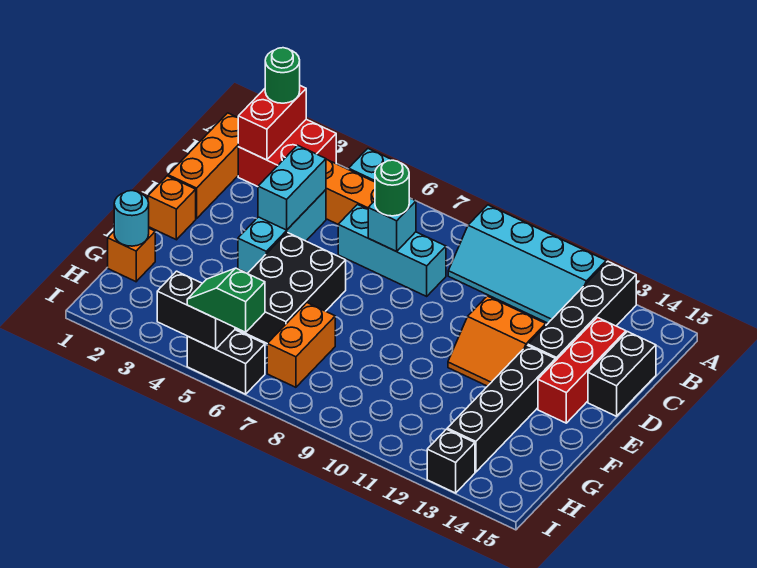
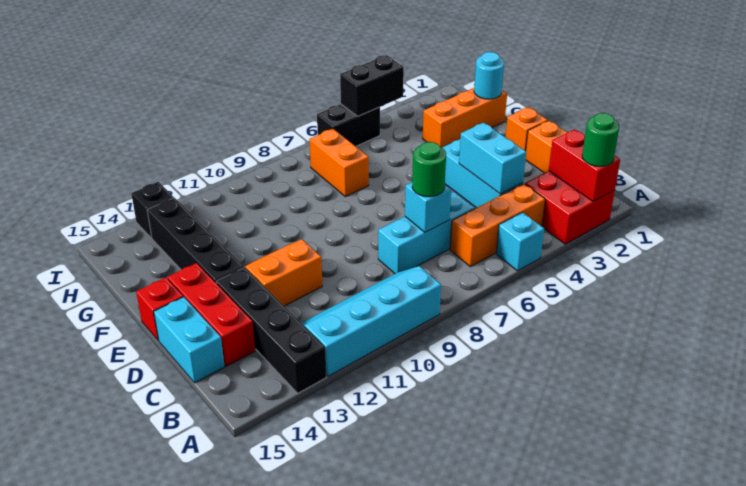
black brick C15:D15 level 1 -> cyan brick C15:D15 level 1
black brick E5:G6 level 1 -> none
none -> red brick E15 level 1
orange brick G1 level 1 -> orange brick G1:G3 level 1
green slope I5:I6 level 3 top 6 -> none

